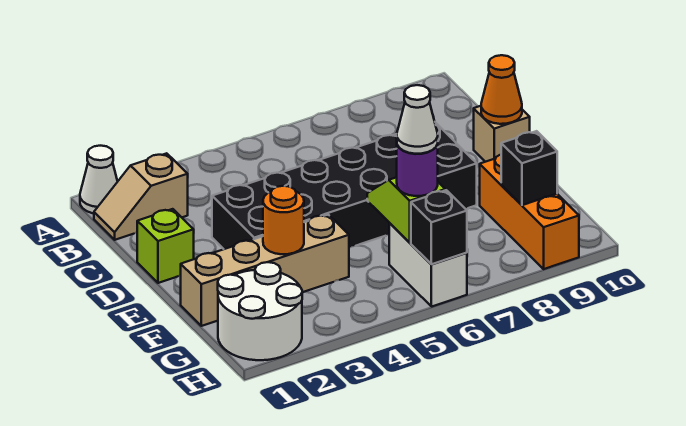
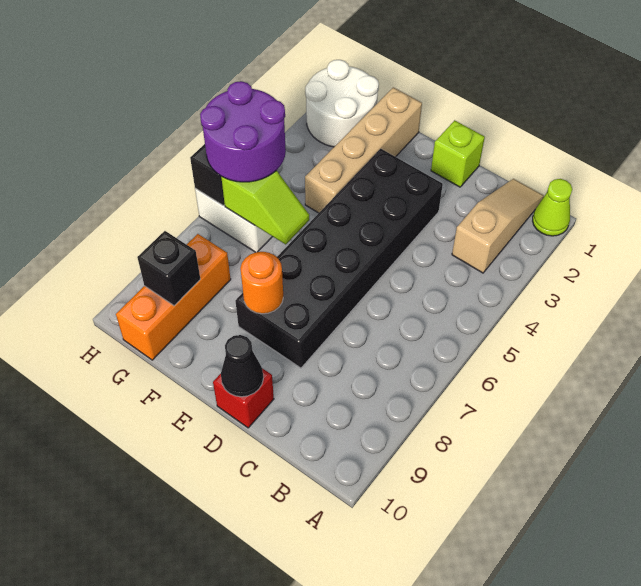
white cone A1 level 1 -> lime cone A1 level 1
tan slope B1:B2 level 1 top 2 -> tan slope B1:B3 level 1 top 3
tan brick D10 level 1 -> red brick D10 level 1
orange cone D10 level 2 -> black cone D10 level 2
orange round brick F3 level 2 -> orange round brick E8 level 2
orange brick F9:H9 level 1 -> orange brick G8:G10 level 1
purple round brick G6 level 3 -> purple round brick G5:H6 level 3
white cone G6 level 4 -> none

